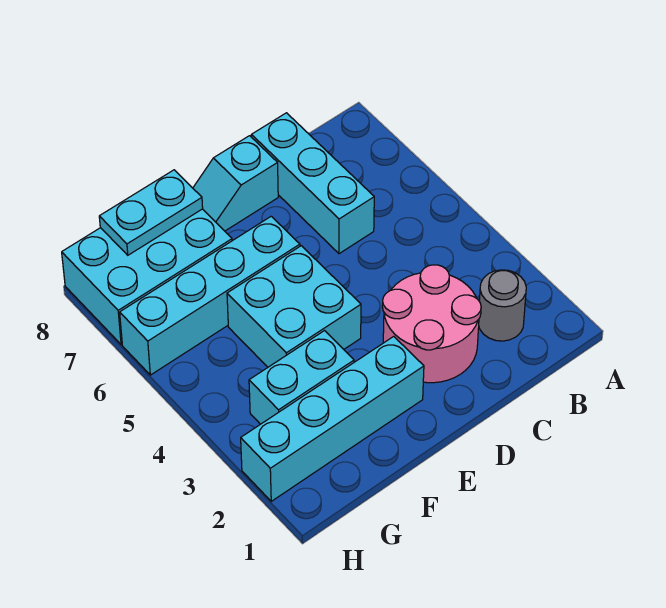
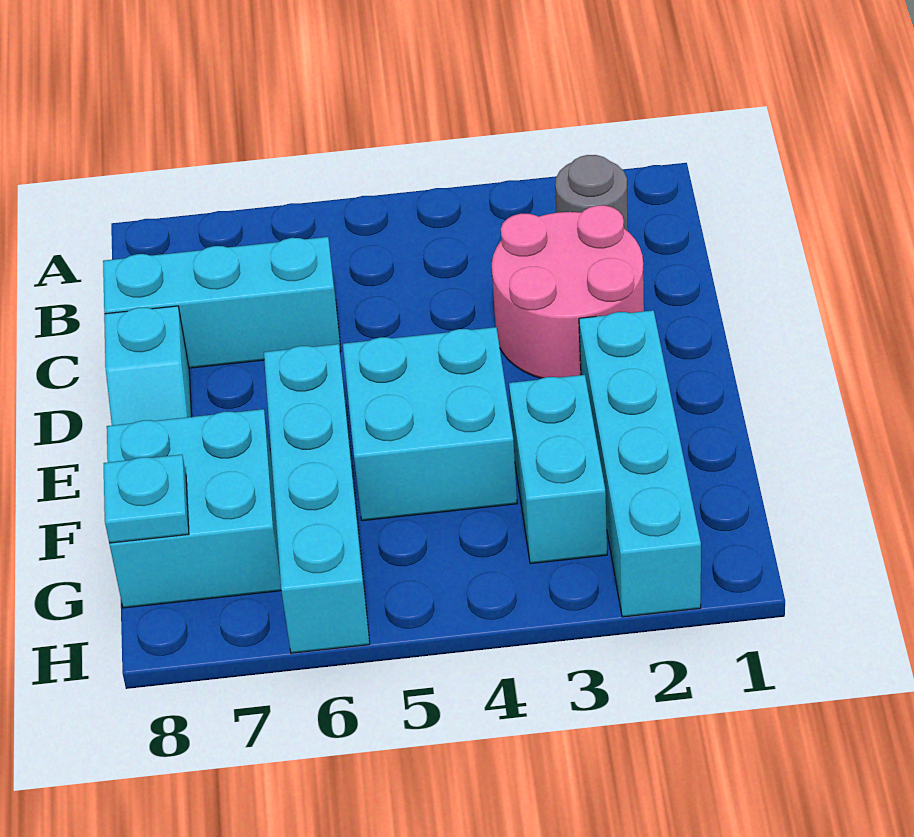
cyan brick F7:H8 level 1 -> cyan brick F7:G8 level 1
cyan plate F8:G8 level 2 -> cyan plate G8 level 2

